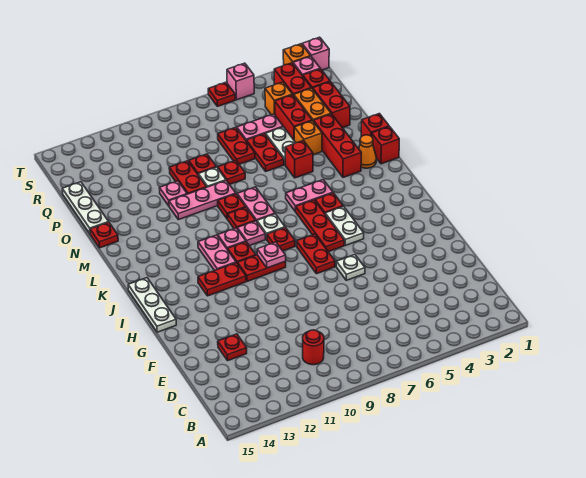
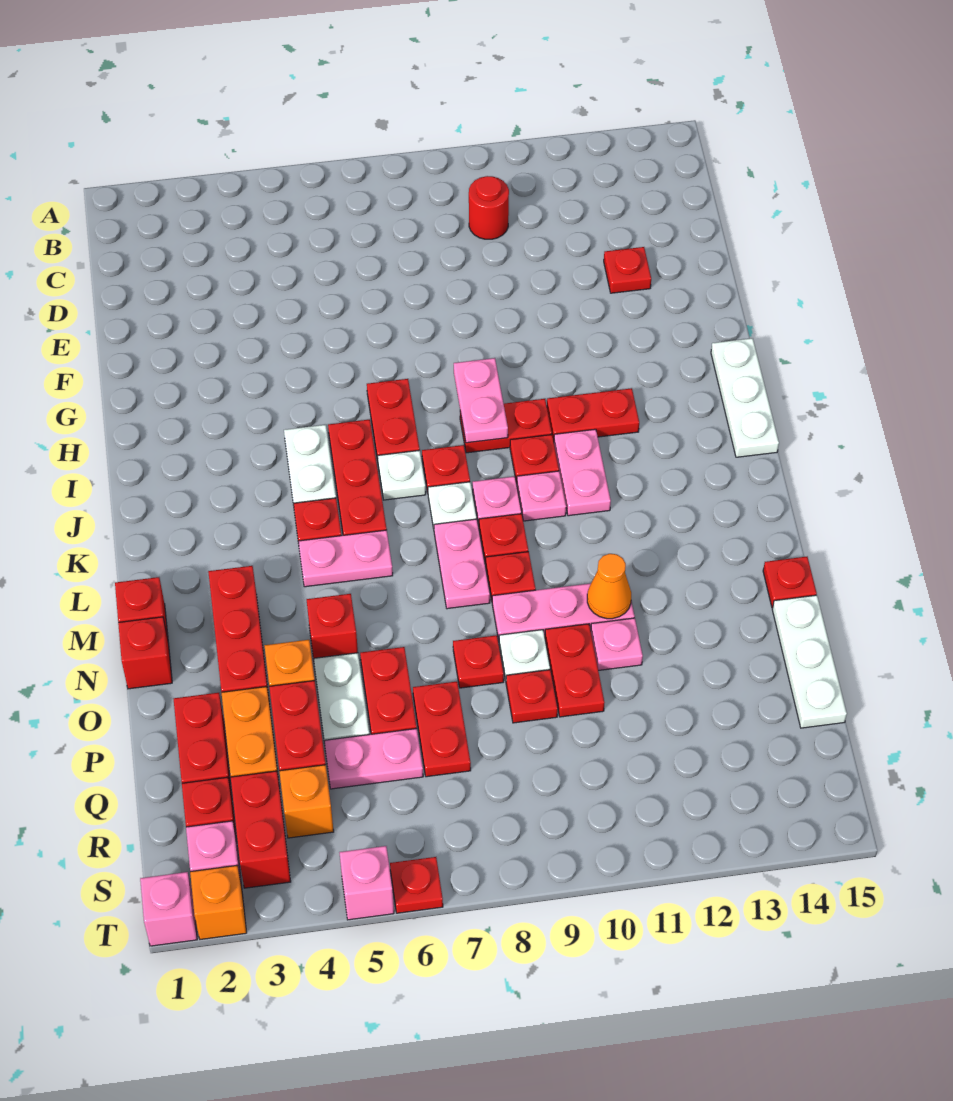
white plate G6 level 1 -> white plate J7 level 1
pink plate I9 level 2 -> pink plate H9:I9 level 2
orange cone M2 level 1 -> orange cone N11 level 2

